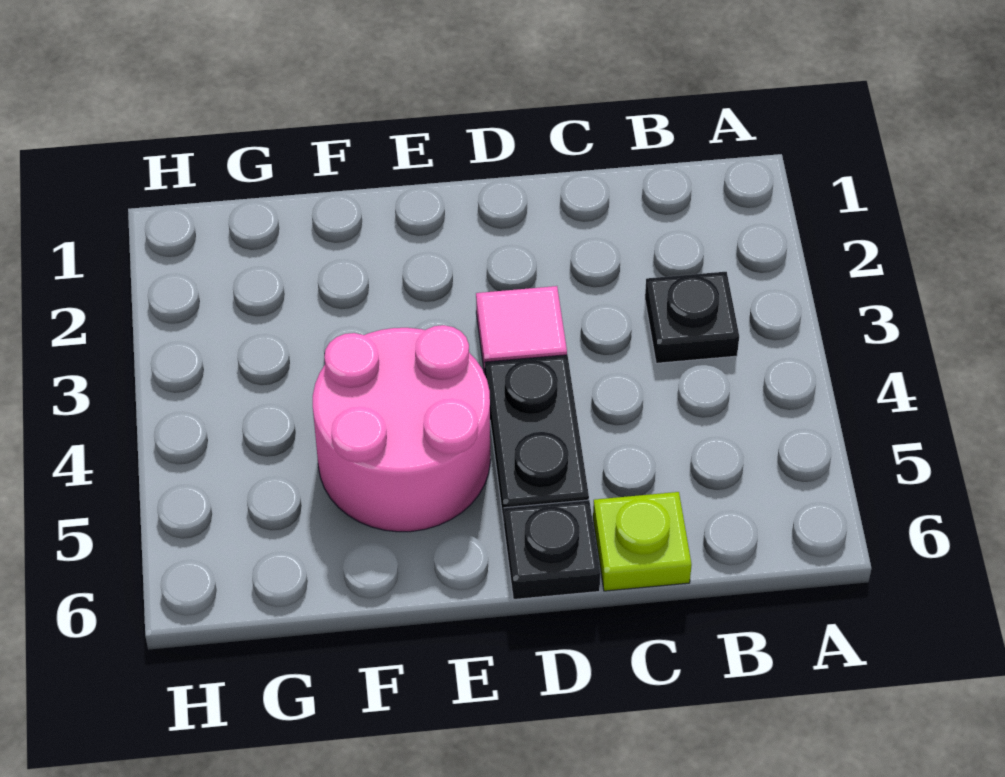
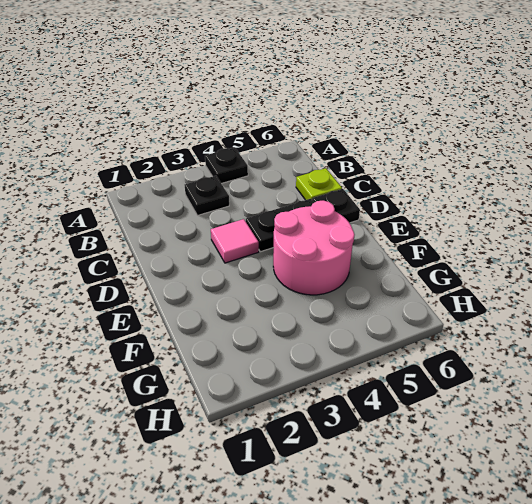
none -> black plate A4 level 1

